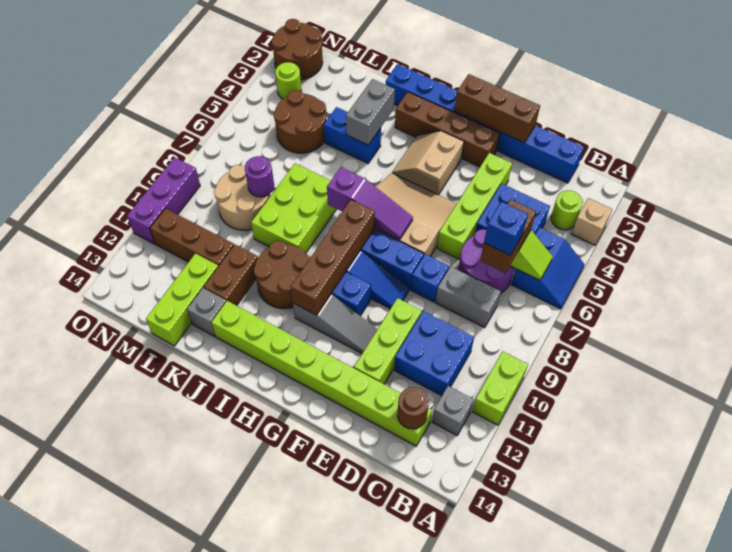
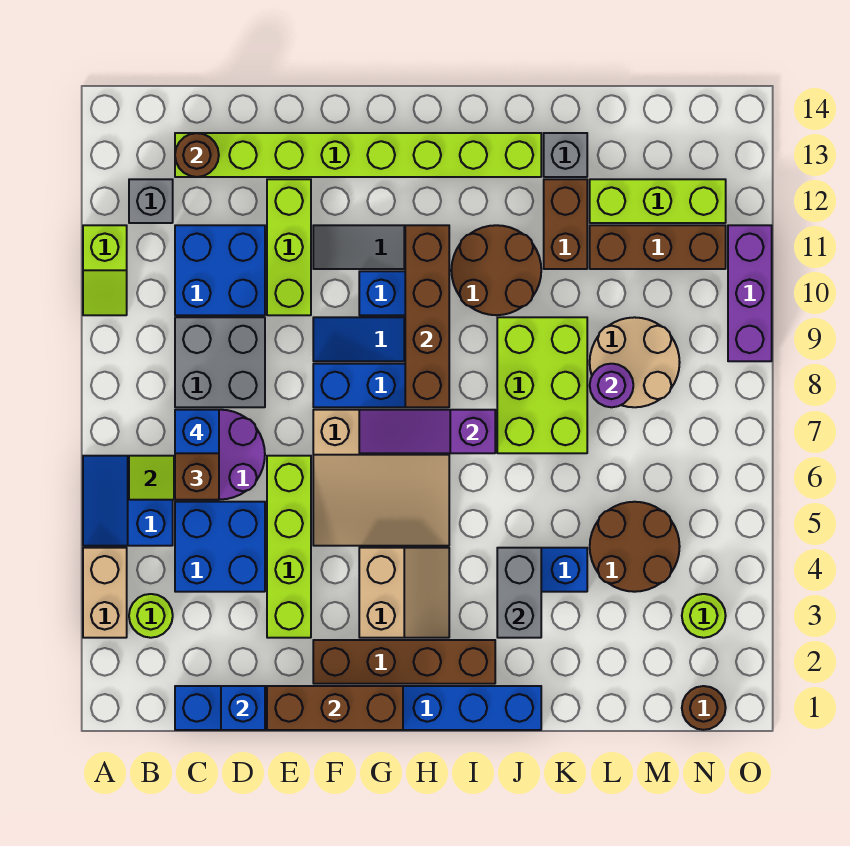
tan brick A3 level 1 -> tan brick A3:A4 level 1
lime brick A10:A11 level 1 -> lime slope A10:A11 level 1 top 11
grey brick C8:D8 level 1 -> grey brick C8:D9 level 1
blue brick E8 level 1 -> blue brick D1 level 2
lime brick L12:L14 level 1 -> lime brick L12:N12 level 1
brown round brick N1:O2 level 1 -> brown round brick N1 level 1

